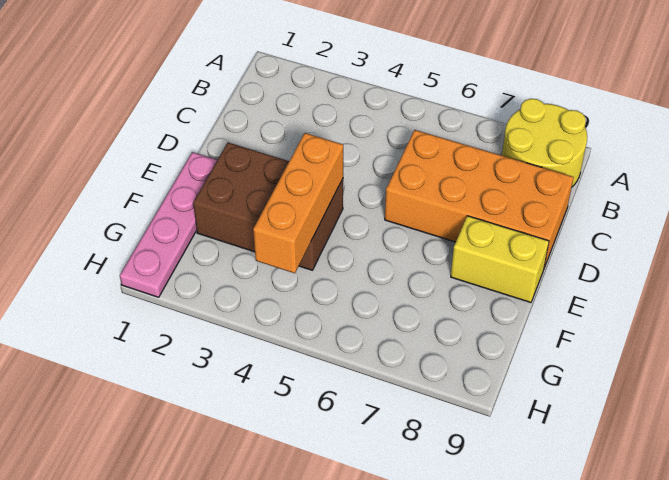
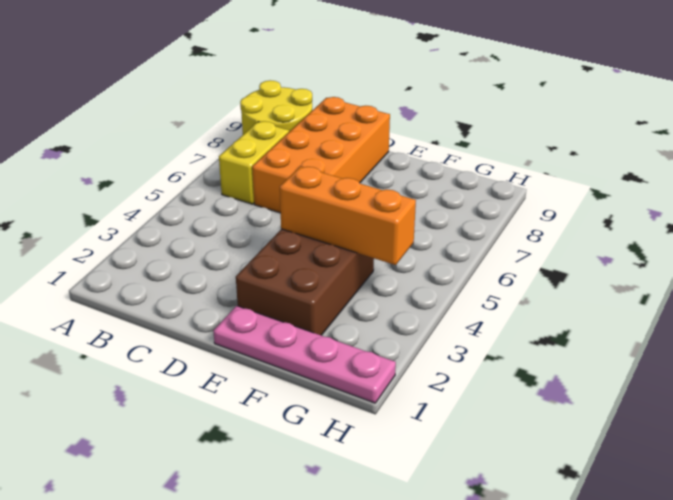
yellow brick E8:E9 level 1 -> yellow brick B6:B7 level 1

